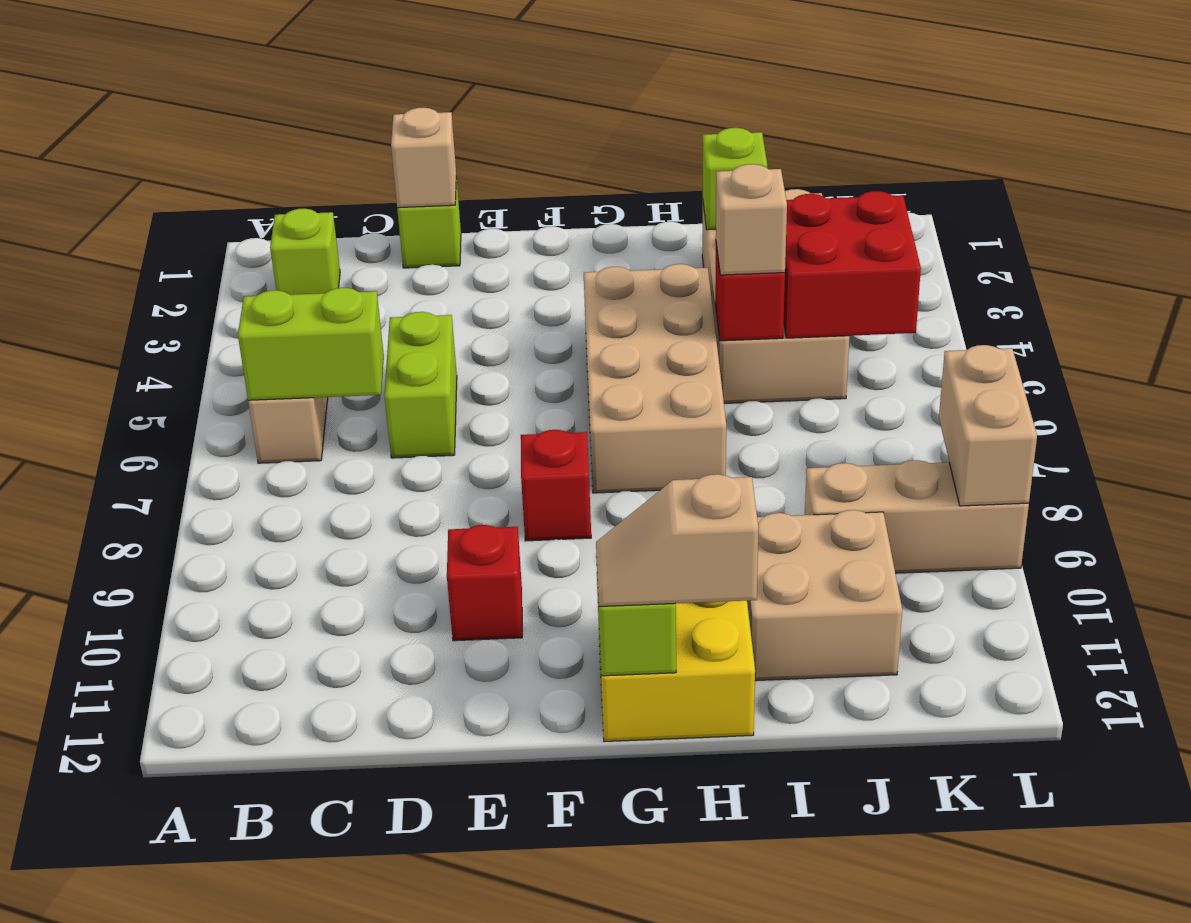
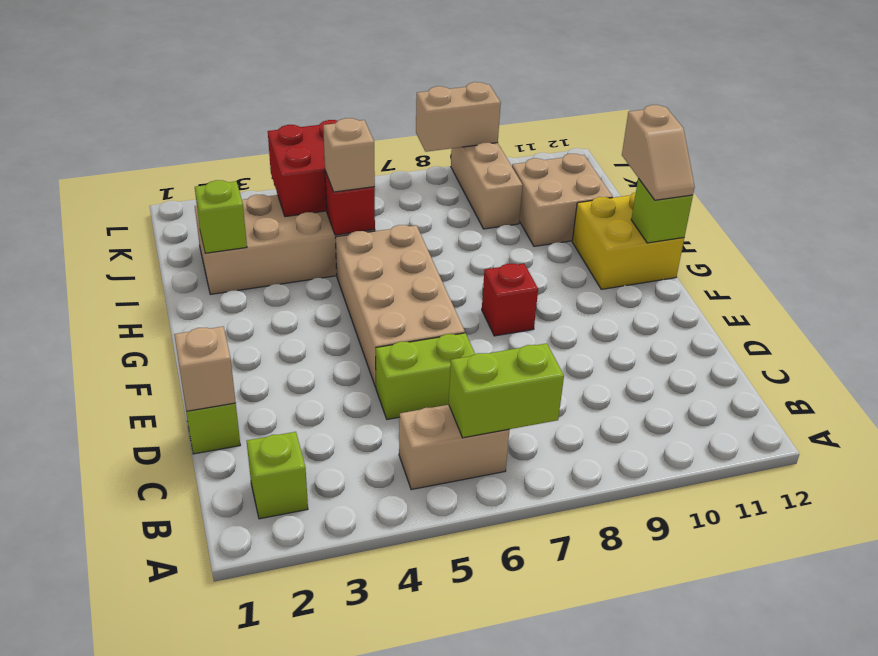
lime brick B6:C6 level 2 -> lime brick B6:B7 level 2
red brick E10 level 1 -> none
tan brick G4:H7 level 1 -> tan brick E5:H6 level 1

